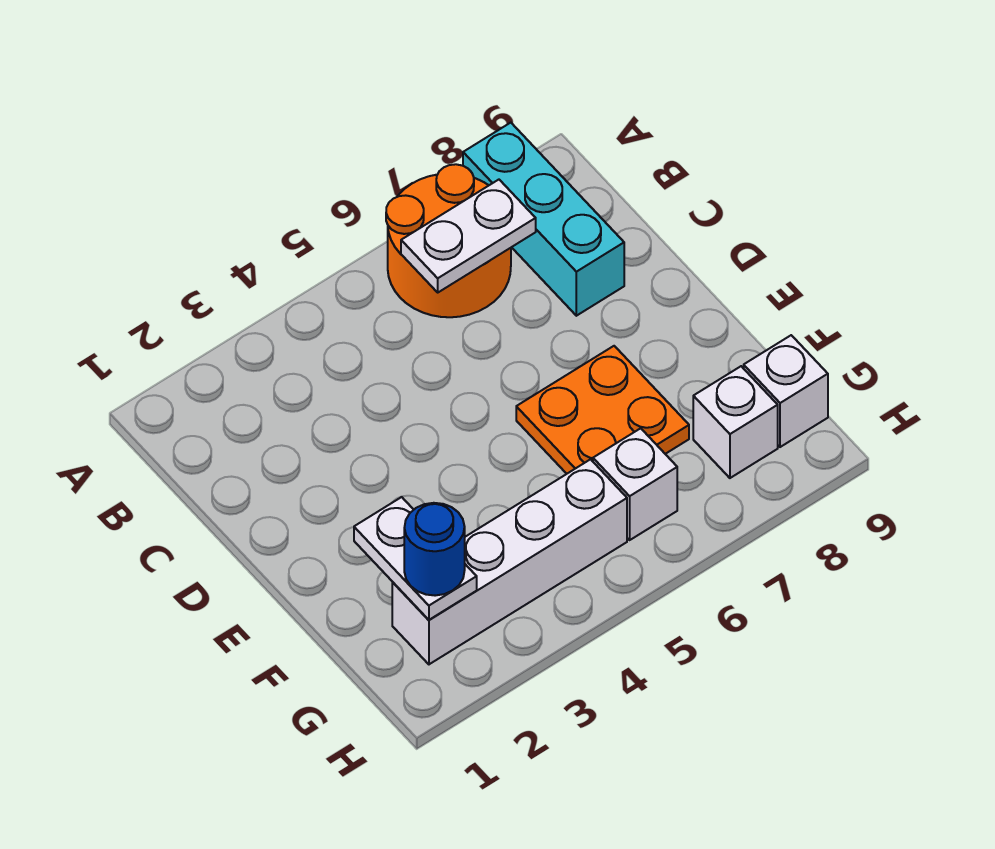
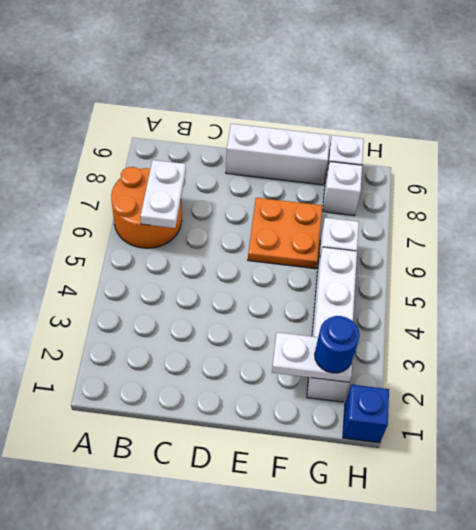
cyan brick A8:C8 level 1 -> none
none -> white brick D9:F9 level 1
none -> blue brick H1 level 1

